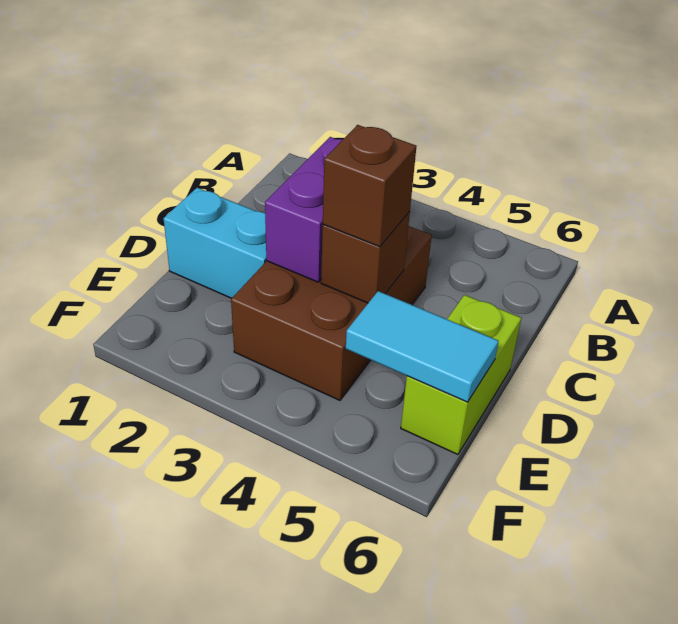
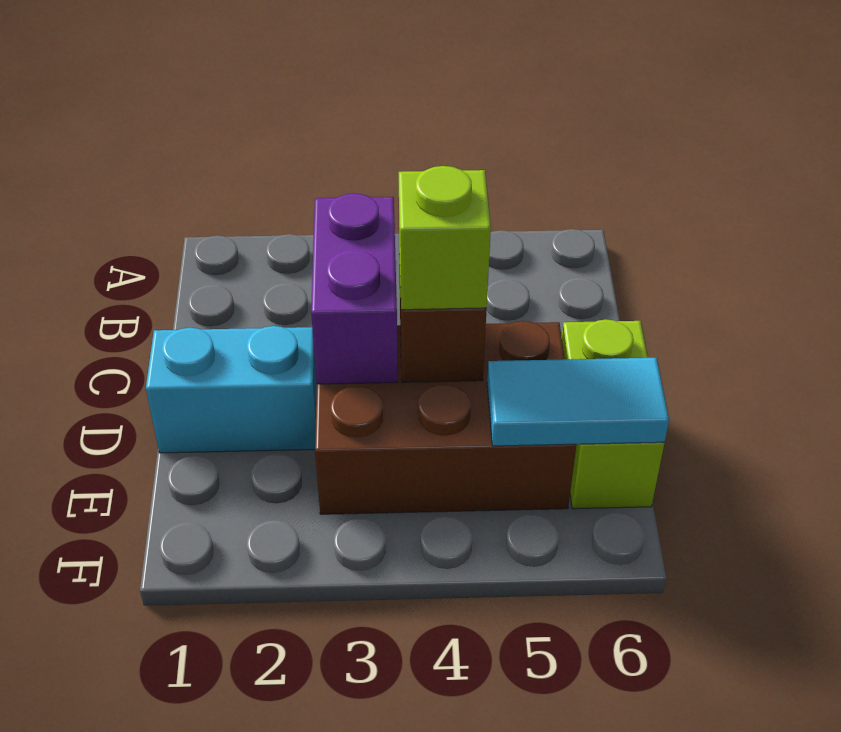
brown brick C3:E4 level 1 -> brown brick D3:E5 level 1
brown brick D4 level 3 -> lime brick D4 level 3

